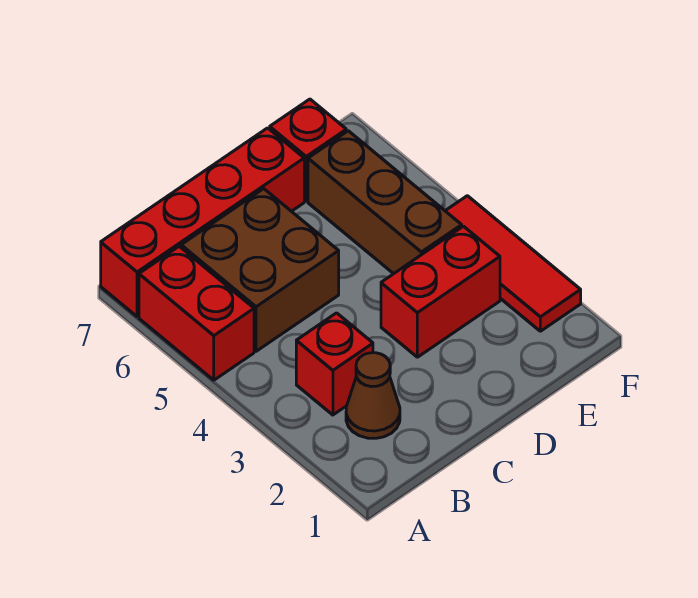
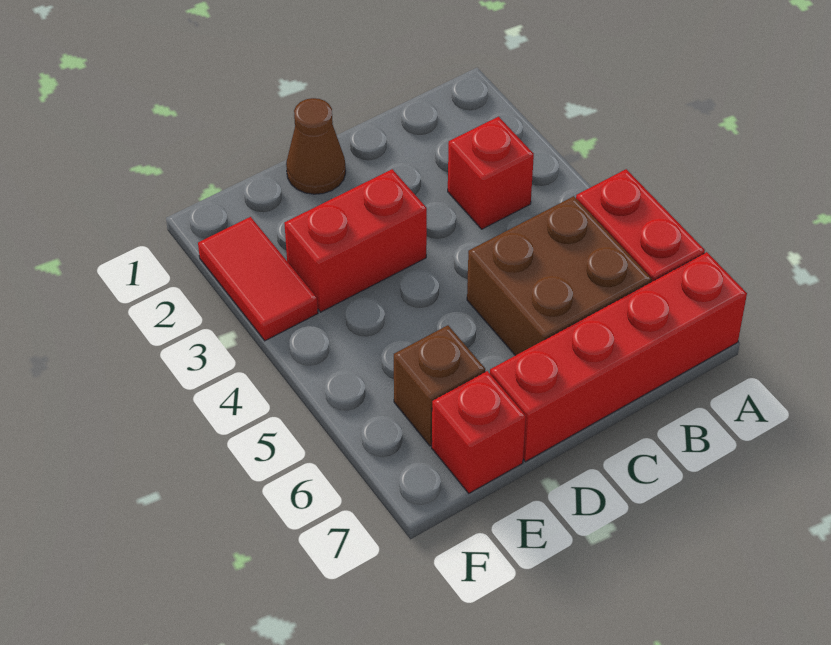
brown cone B2 level 1 -> brown cone D1 level 1
brown brick E4:E6 level 1 -> brown brick E6 level 1
red tile F2:F4 level 1 -> red tile F2:F3 level 1

